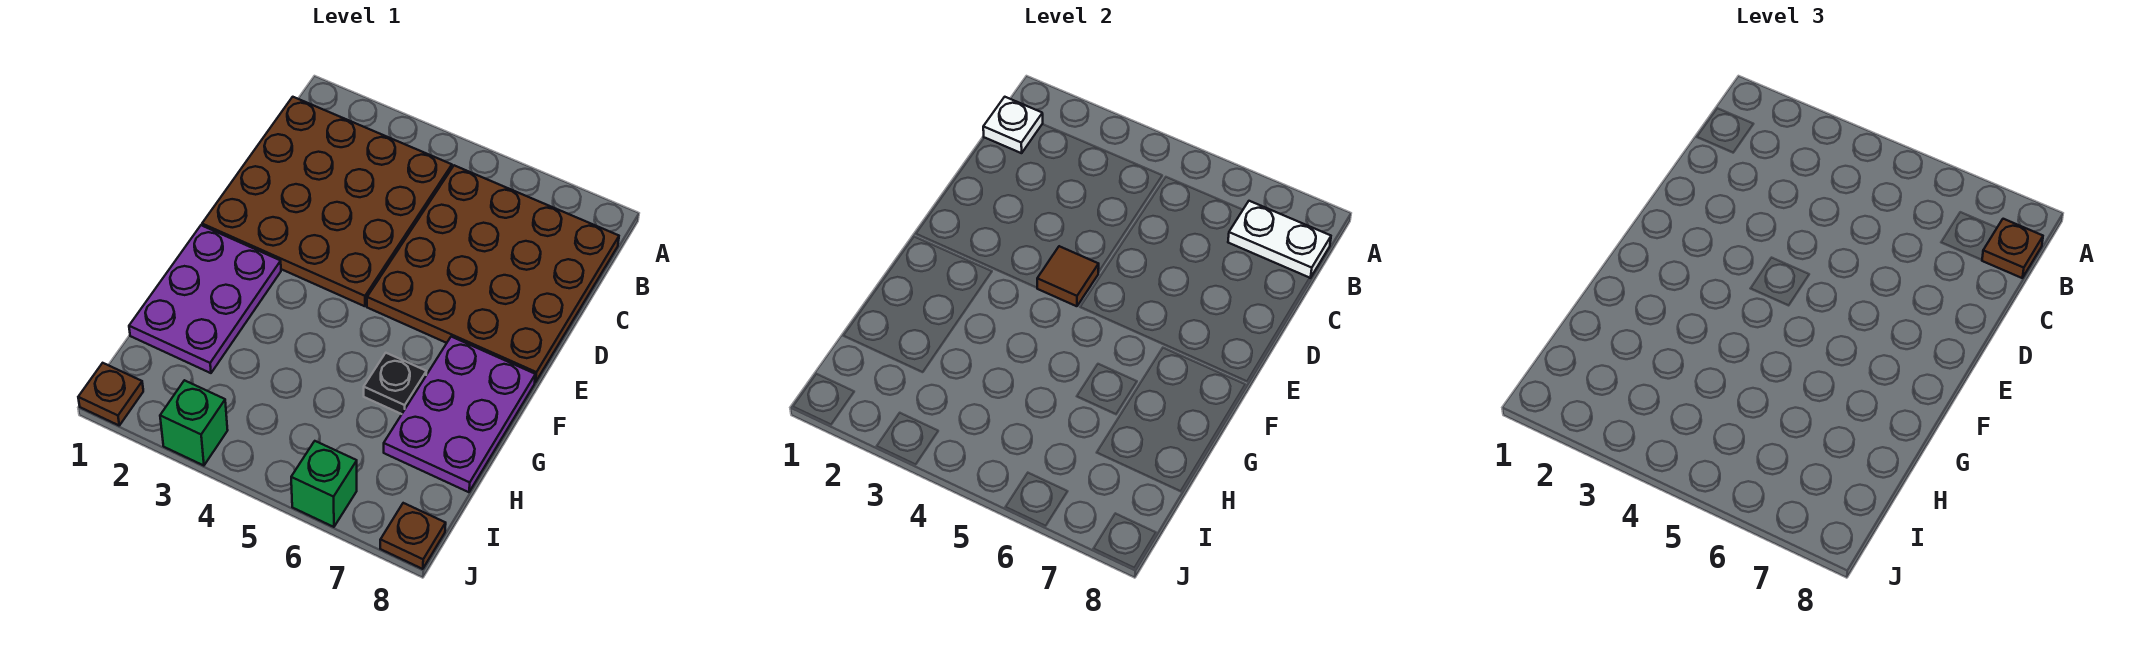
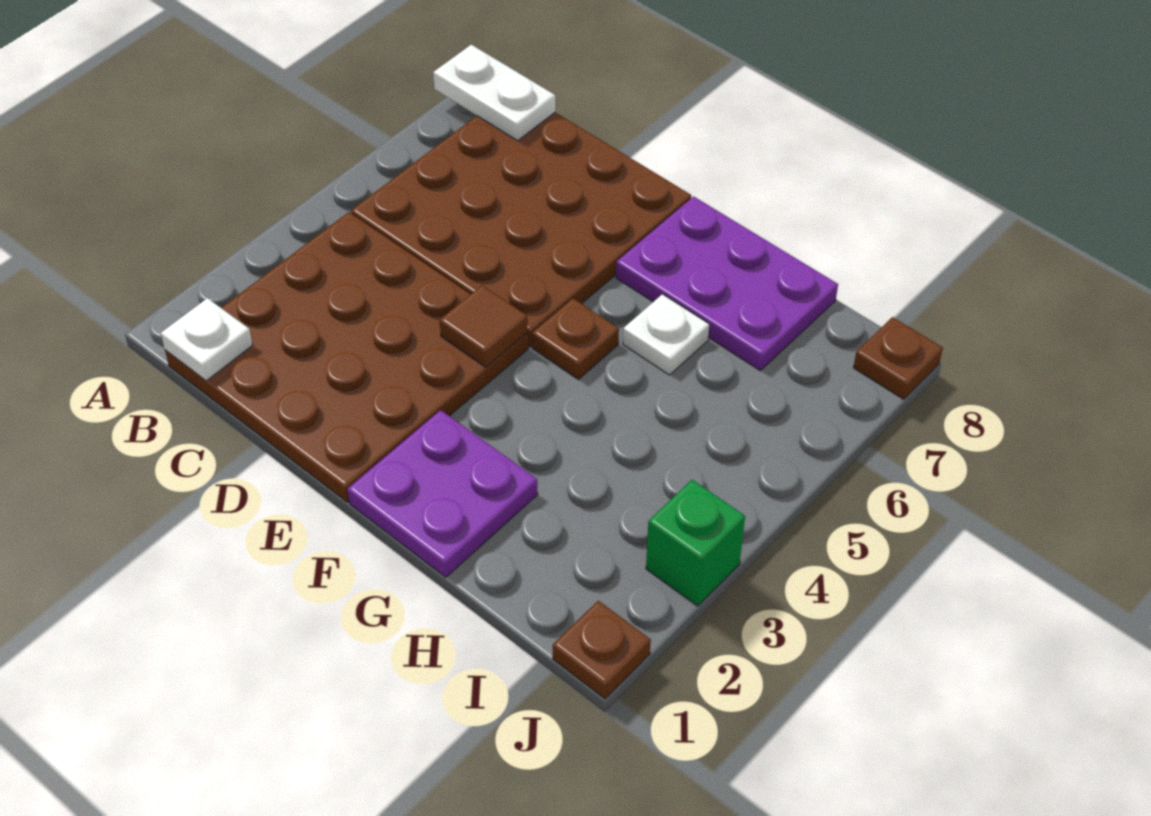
white plate B7:B8 level 2 -> white plate A8:B8 level 2
brown plate B8 level 3 -> brown plate F5 level 1
purple plate F1:H2 level 1 -> purple plate F1:G2 level 1
black plate G6 level 1 -> white plate G6 level 1
green brick J6 level 1 -> none

